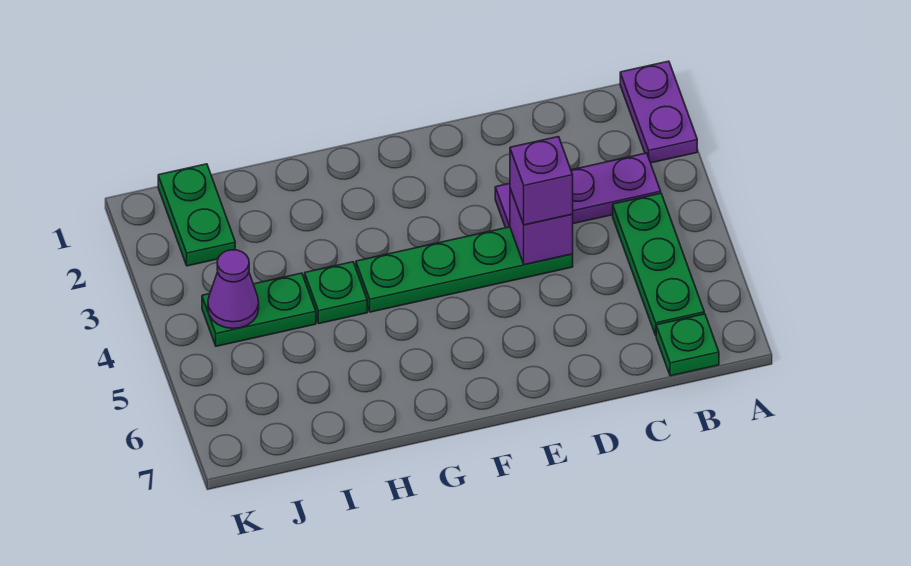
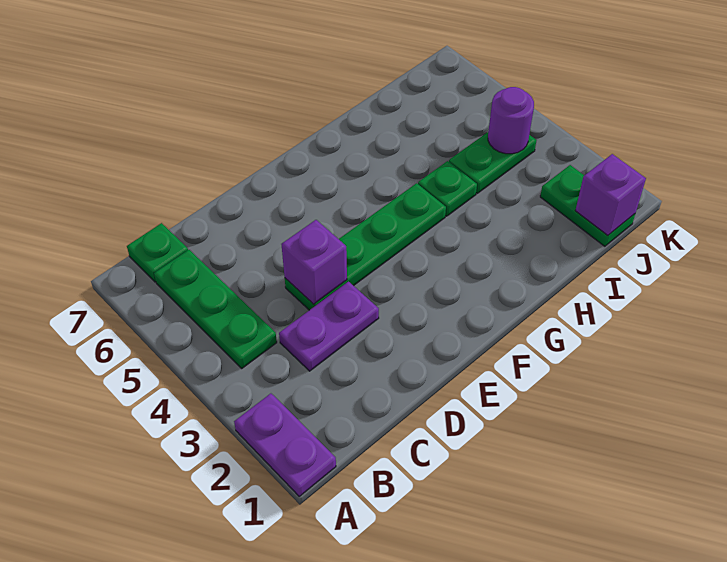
purple plate B3:D3 level 1 -> purple plate C3:D3 level 1
purple brick D4 level 3 -> purple brick J1 level 2
purple cone J4 level 2 -> purple round brick J4 level 2

